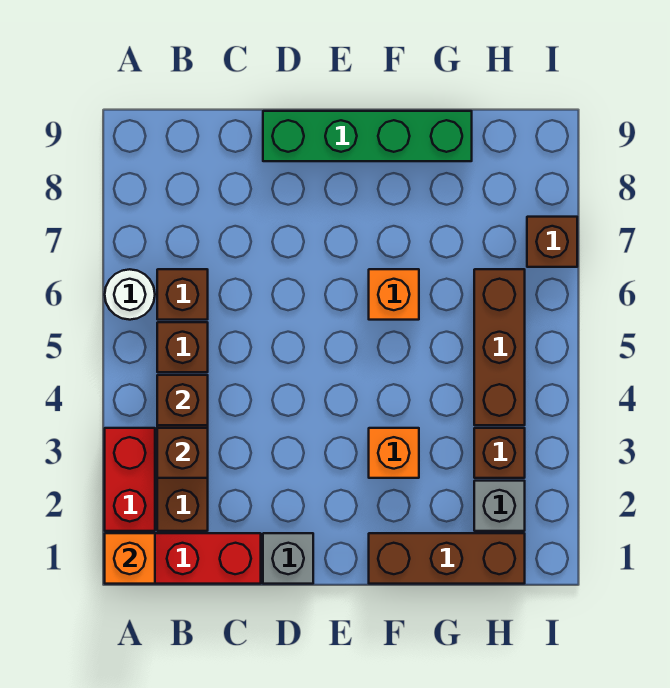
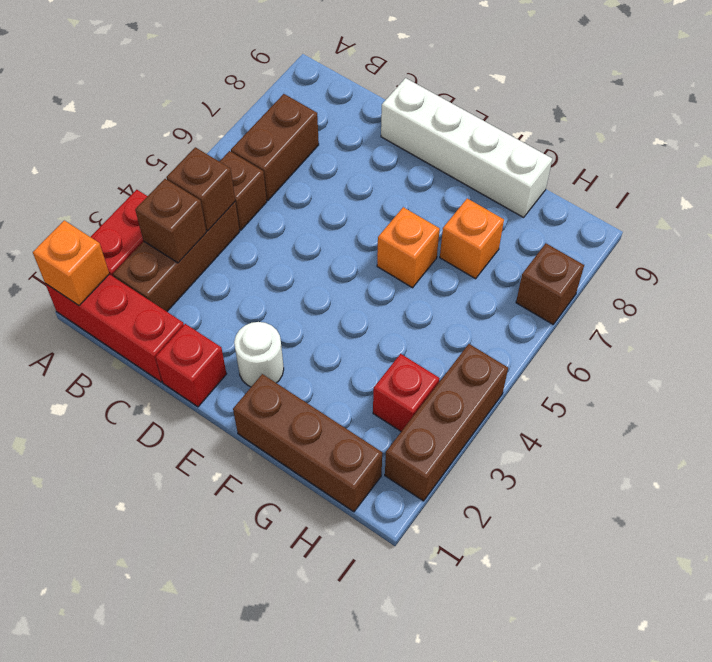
white round brick A6 level 1 -> white round brick E2 level 1
brown brick B6 level 1 -> brown brick B6:B7 level 1
grey brick D1 level 1 -> red brick D1 level 1
green brick D9:G9 level 1 -> white brick D9:G9 level 1
orange brick F3 level 1 -> orange brick G7 level 1
grey brick H2 level 1 -> none
brown brick H3 level 1 -> red brick H3 level 1
brown brick H4:H6 level 1 -> brown brick I2:I4 level 1

